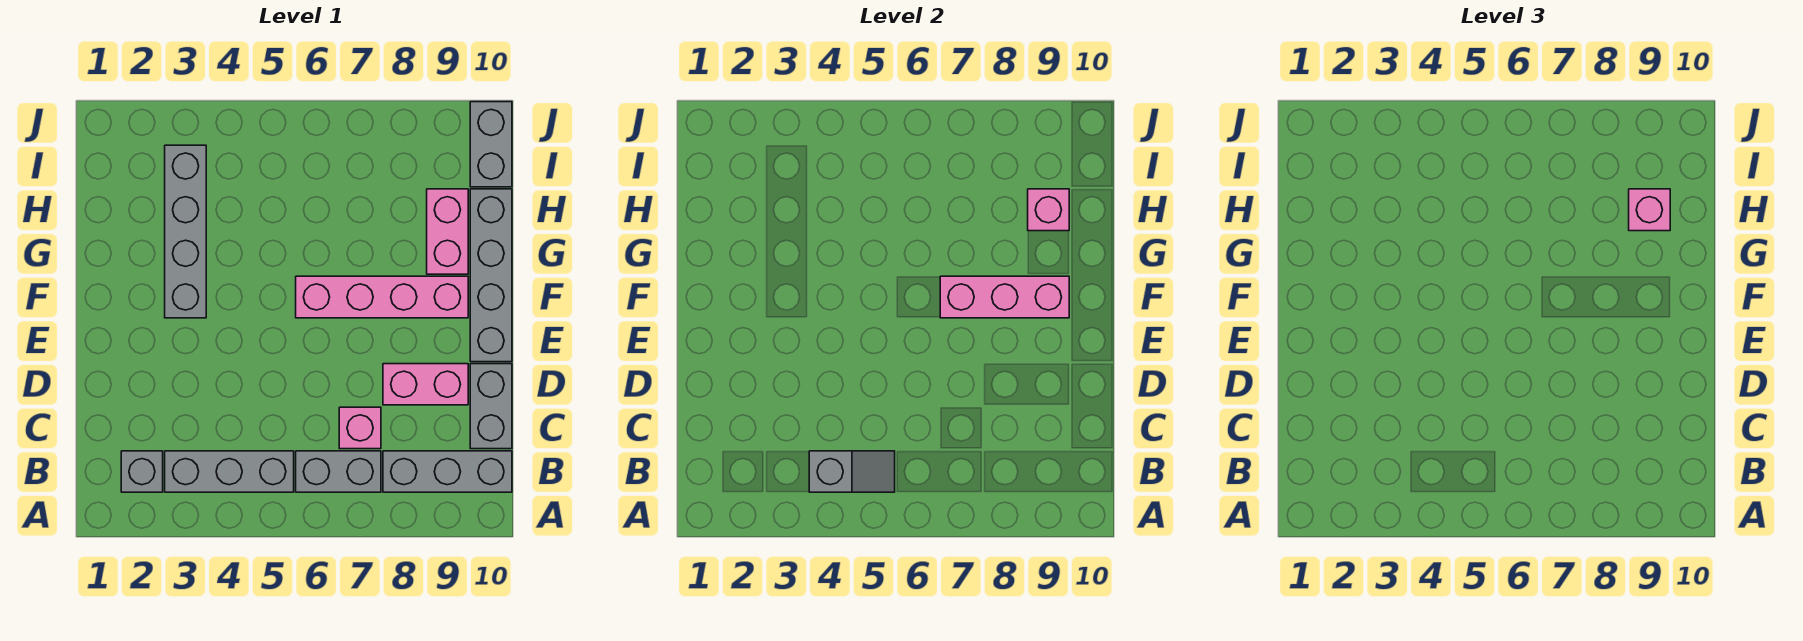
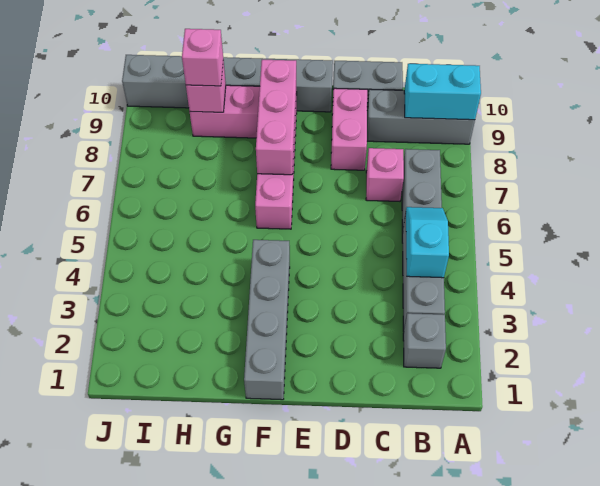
none -> cyan brick A9:B9 level 2
grey slope B4:B5 level 2 top 4 -> cyan slope B4:B5 level 2 top 4
grey brick B8:B10 level 1 -> grey brick A9:C9 level 1
grey brick F3:I3 level 1 -> grey brick F1:F4 level 1

